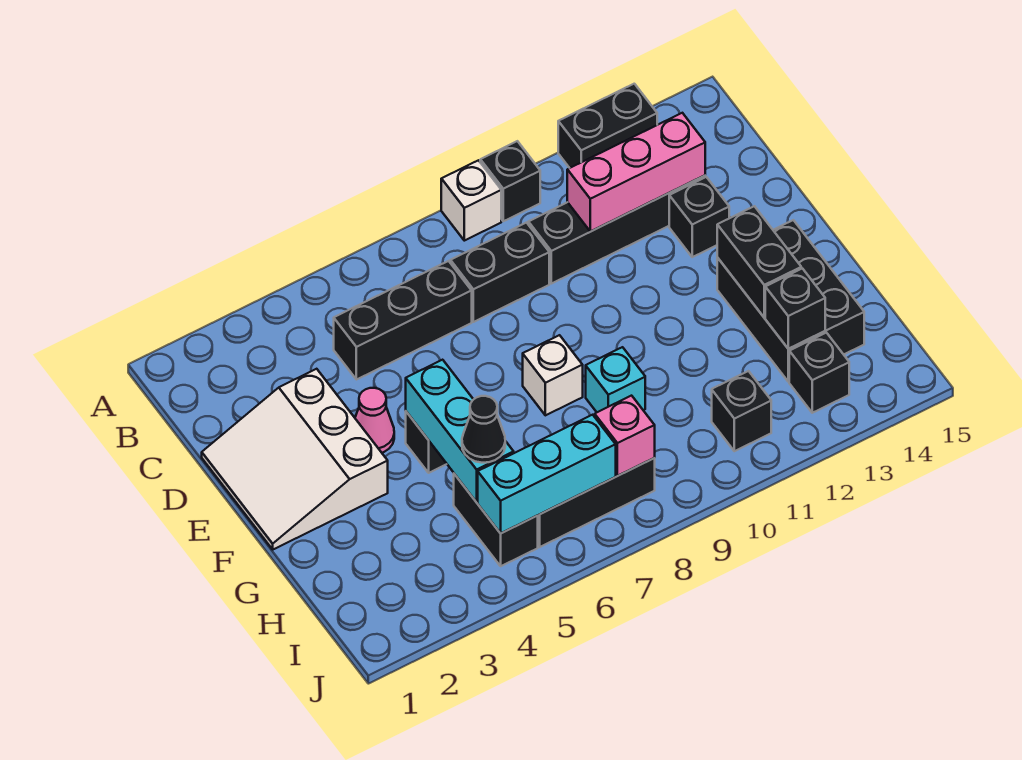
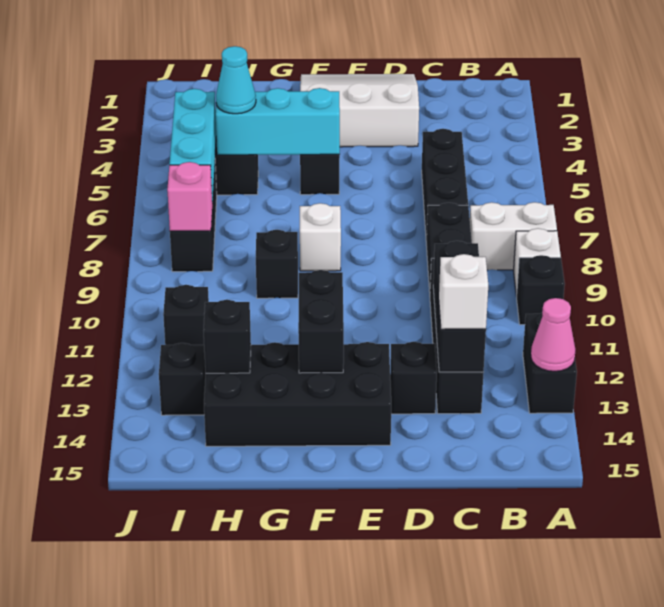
none -> white brick A8:B8 level 1
pink brick C11:C13 level 2 -> black brick C11:C13 level 2
none -> white brick C13 level 3
pink cone E4 level 1 -> pink cone A13 level 2
black brick F13:H14 level 1 -> black brick E13:H14 level 1
black brick F13:G13 level 2 -> black brick F12:F13 level 2
cyan brick G9 level 1 -> black brick G9 level 1
black cone H5 level 3 -> cyan cone H5 level 3

